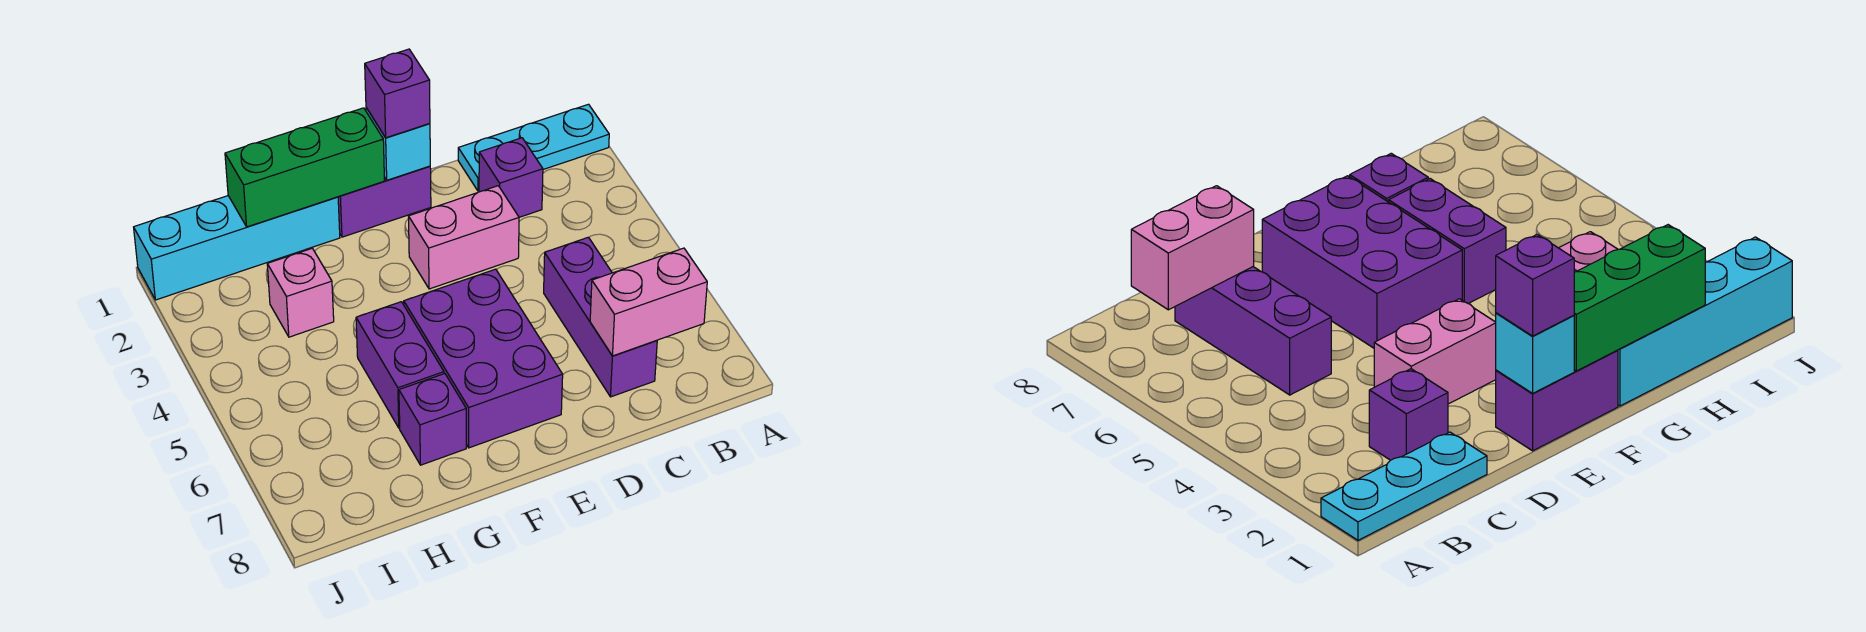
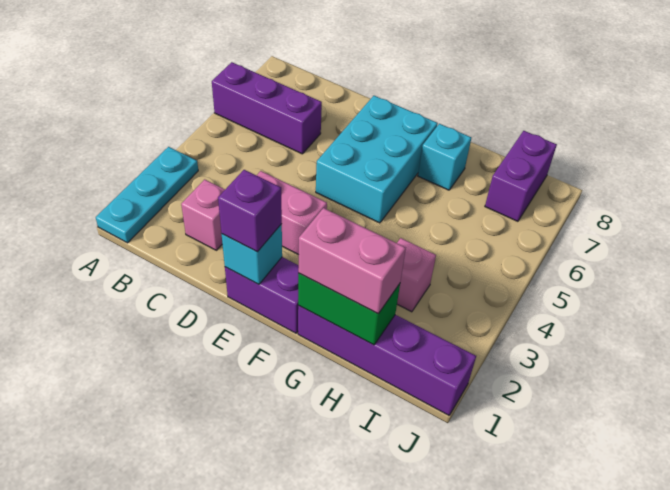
cyan plate A1:C1 level 1 -> cyan plate A1:A3 level 1
pink brick B7:C7 level 2 -> pink brick G1:H1 level 3
purple brick C2 level 1 -> pink brick C2 level 1
purple brick C5:C7 level 1 -> purple brick A6:C6 level 1
purple brick E5:F7 level 1 -> cyan brick E5:F7 level 1
green brick F1:H1 level 2 -> green brick G1:H1 level 2
cyan brick G1:J1 level 1 -> purple brick G1:J1 level 1
purple brick G5:G6 level 1 -> purple brick I7:I8 level 1
purple brick G7 level 1 -> cyan brick G7 level 1

